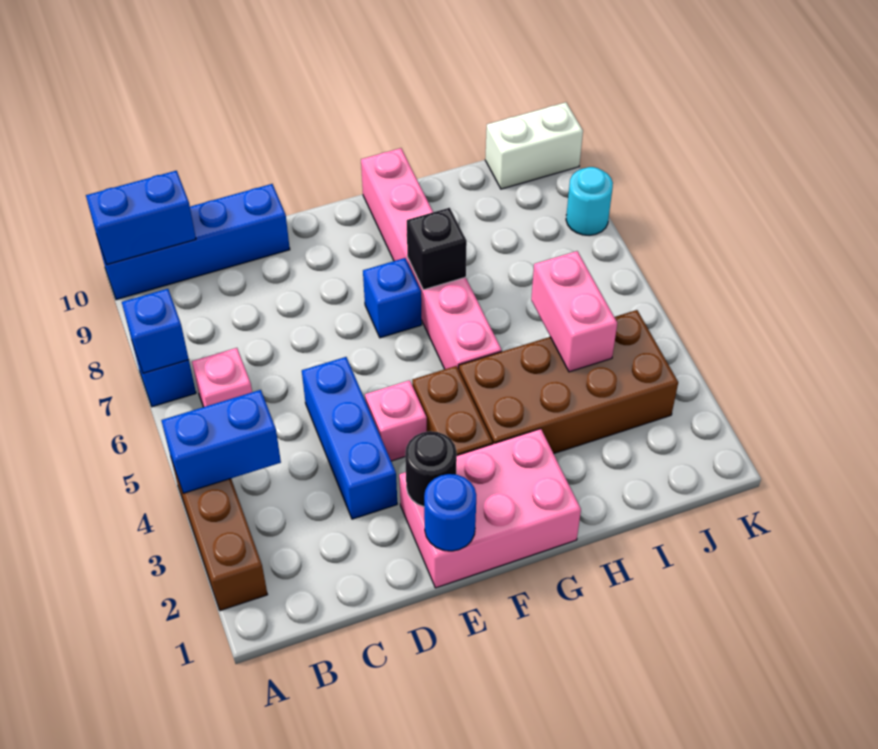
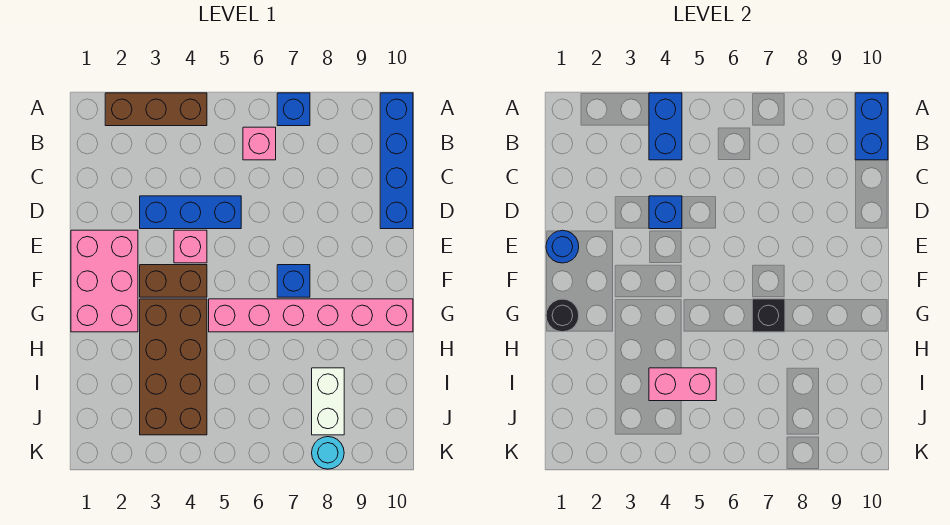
blue brick A7 level 2 -> blue brick D4 level 2
black round brick E2 level 2 -> black round brick G1 level 2
white brick J10:K10 level 1 -> white brick I8:J8 level 1

